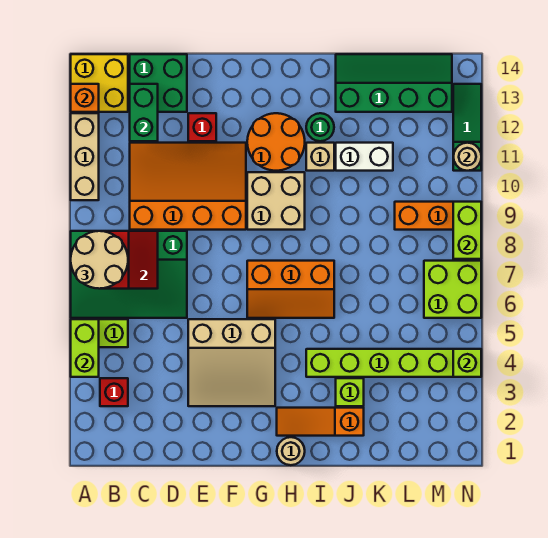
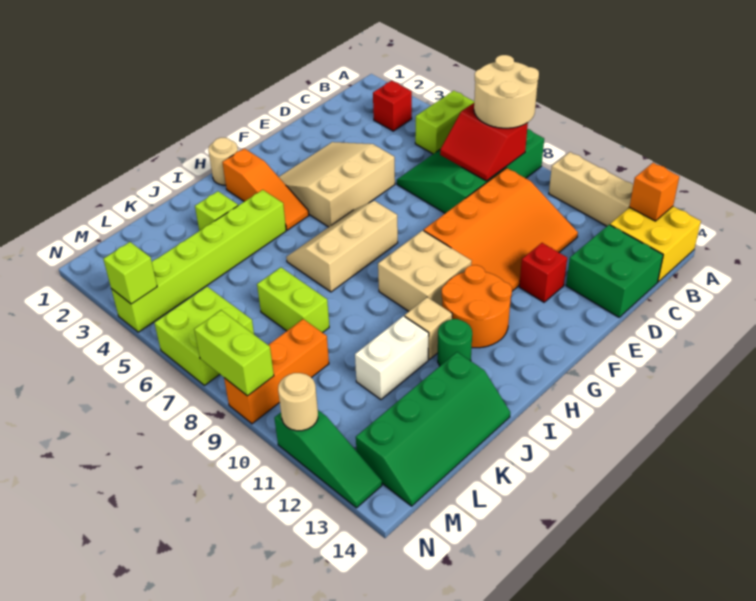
lime brick A4:A5 level 2 -> lime brick K7:K8 level 1
green brick C12:C13 level 2 -> none
orange slope G6:I7 level 1 top 7 -> tan slope G6:I7 level 1 top 7
orange slope H2:J2 level 1 top J -> orange slope H2:H4 level 1 top 2

